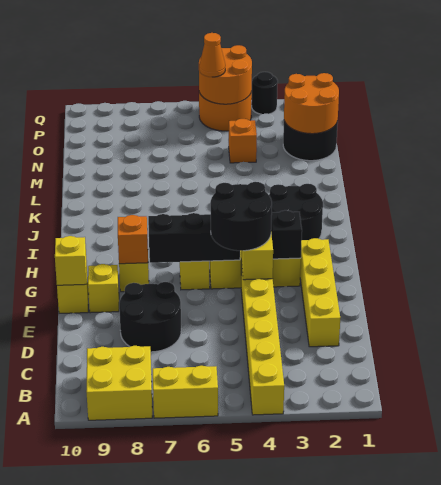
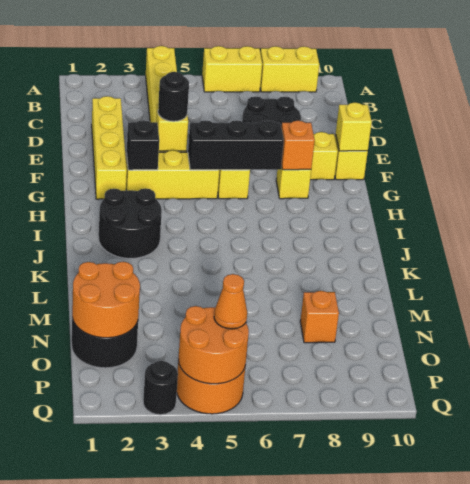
yellow brick A8:B9 level 1 -> yellow brick A8:A9 level 1
black round brick F4:G5 level 3 -> black round brick F4 level 3
orange brick N4 level 1 -> orange brick N8 level 1

